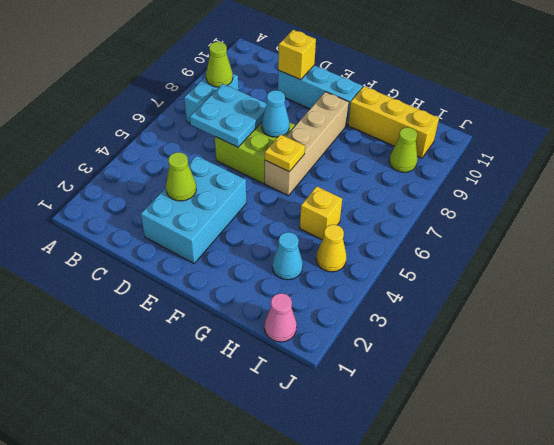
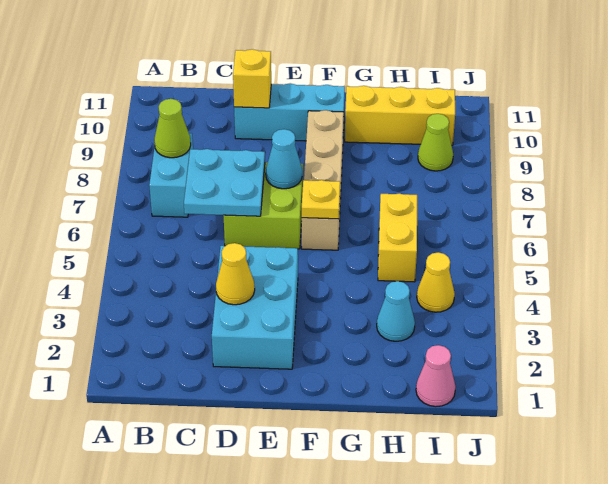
lime cone D3 level 2 -> yellow cone D3 level 2
yellow brick H5 level 1 -> yellow brick H5:H6 level 1

